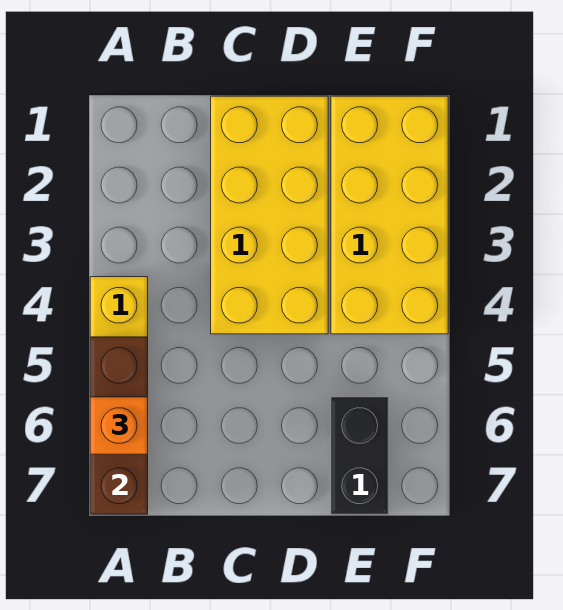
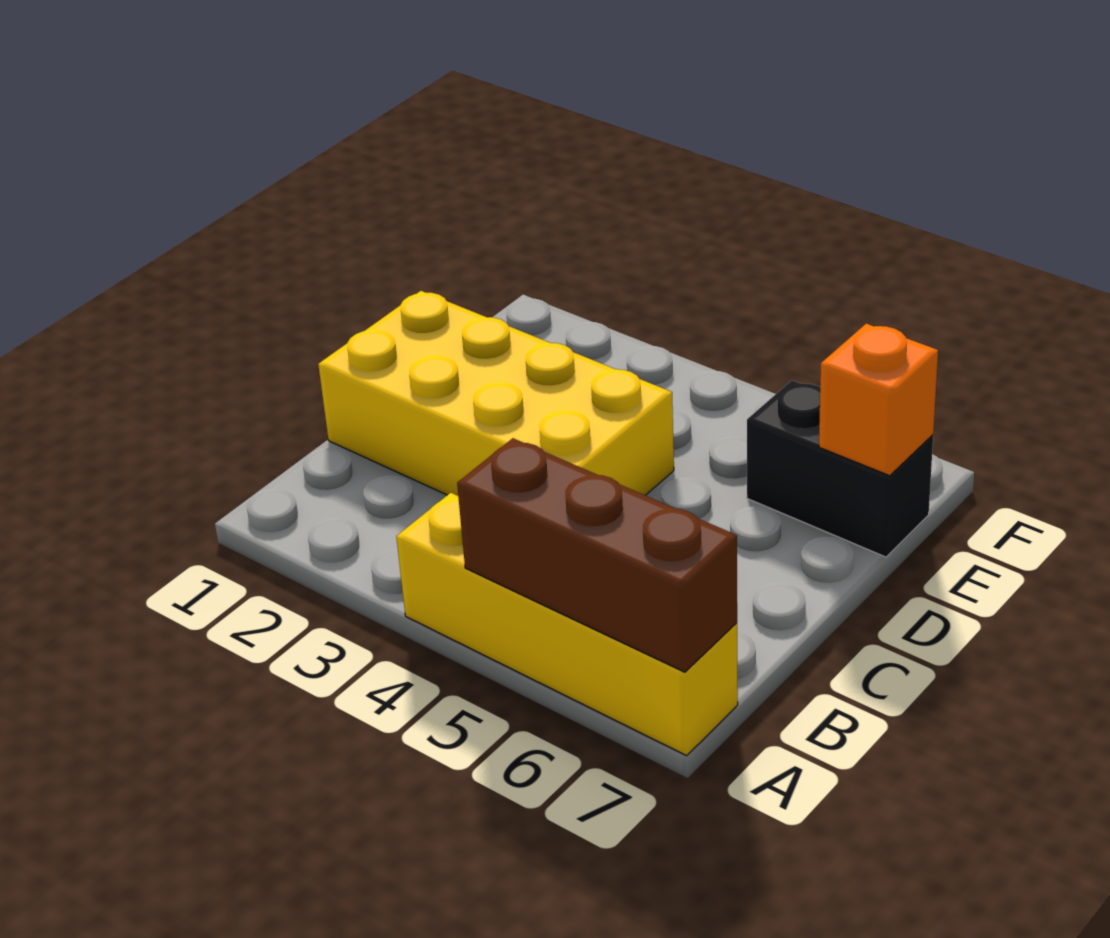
orange brick A6 level 3 -> orange brick E7 level 2
yellow brick E1:F4 level 1 -> none

